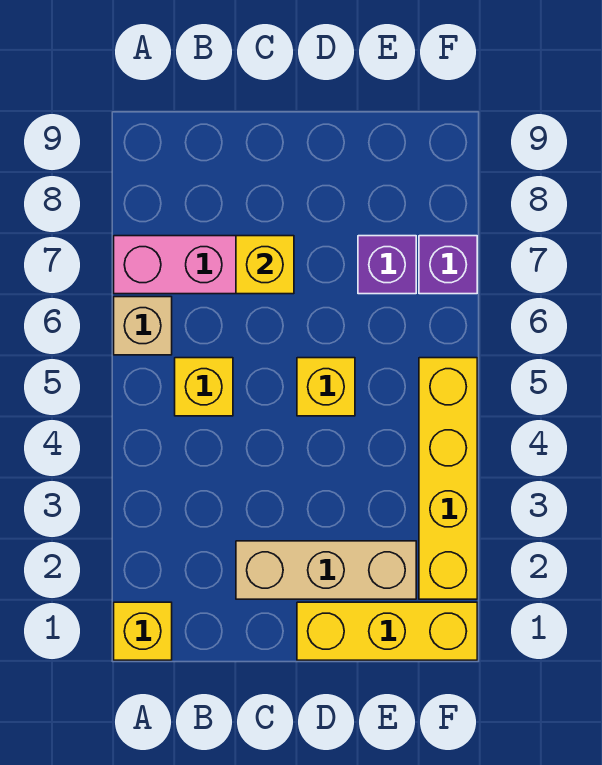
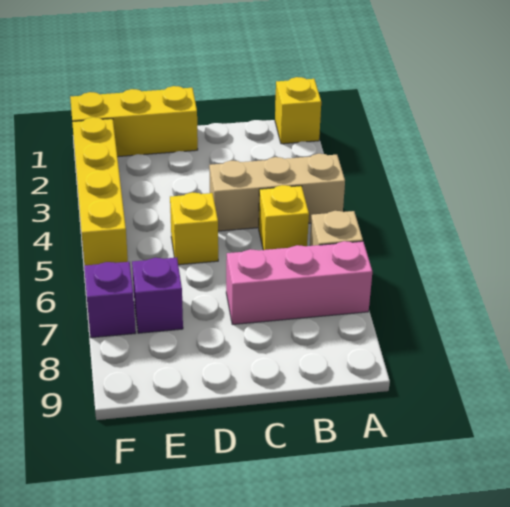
tan brick C2:E2 level 1 -> tan brick A4:C4 level 1
yellow brick C7 level 2 -> none

